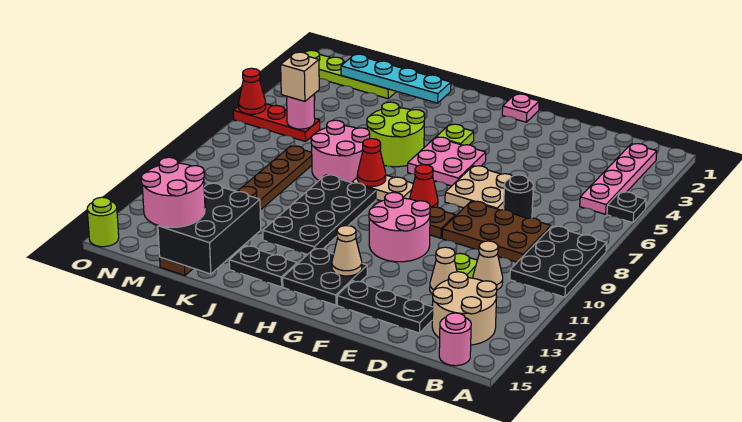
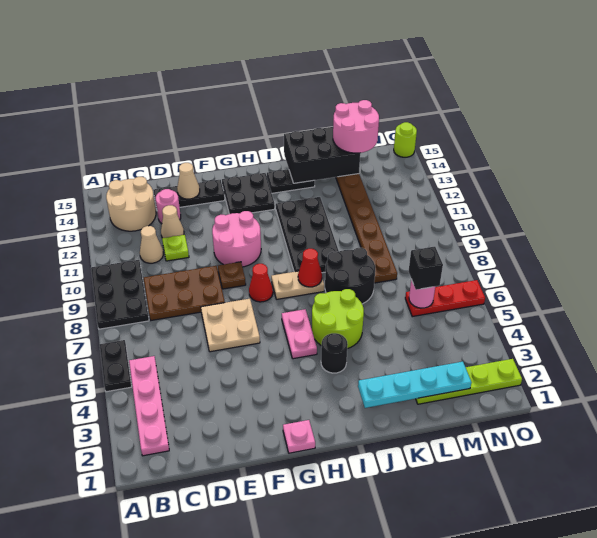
black plate A5 level 1 -> black plate A5:A6 level 1
pink round brick B15 level 1 -> pink round brick D13 level 1
black round brick D7 level 1 -> black round brick I4 level 1
pink plate G5:H6 level 1 -> pink plate H5:H6 level 1
tan cone G13 level 2 -> tan cone E14 level 2
lime plate H4 level 1 -> none
pink round brick J7:K8 level 1 -> black round brick J7:K8 level 1
black brick K13:L15 level 2 -> black brick J14:L15 level 2
tan brick M6 level 3 -> black brick M6 level 3
red cone O6 level 2 -> none

